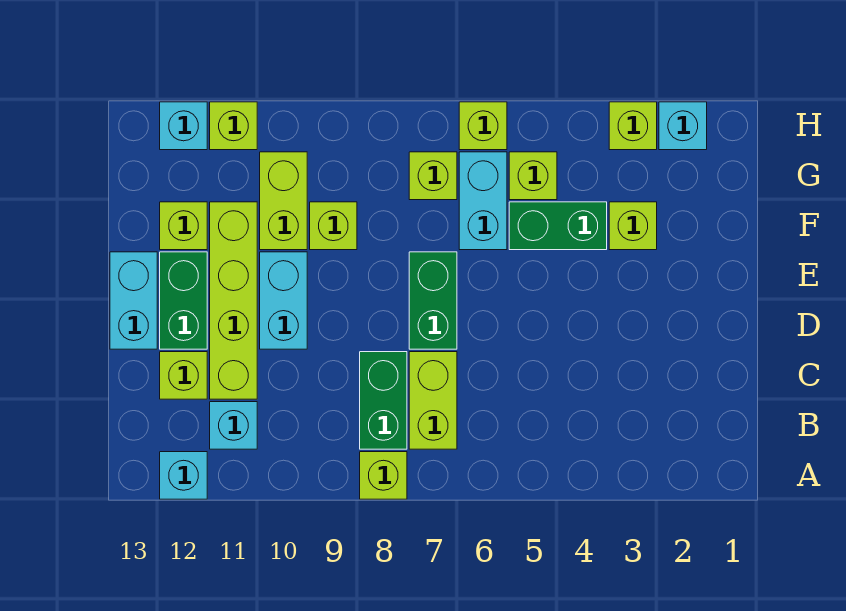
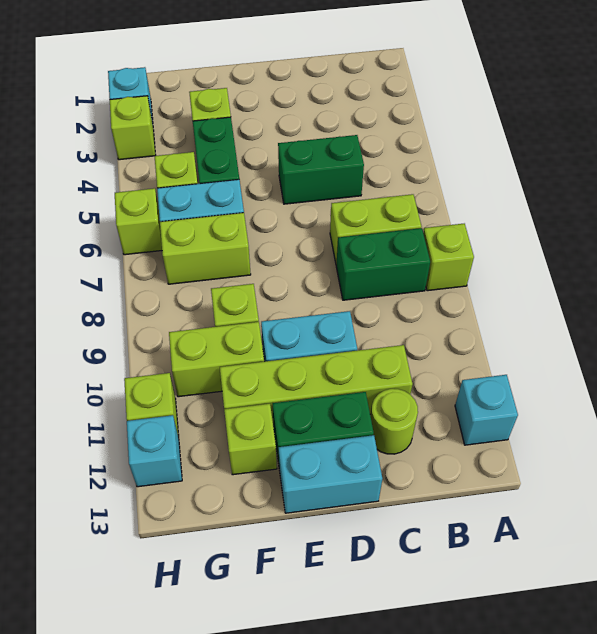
cyan brick B11 level 1 -> none
lime brick C12 level 1 -> lime round brick C12 level 1
green brick D7:E7 level 1 -> green brick C5:D5 level 1
lime brick G7 level 1 -> lime brick F7:G7 level 1

